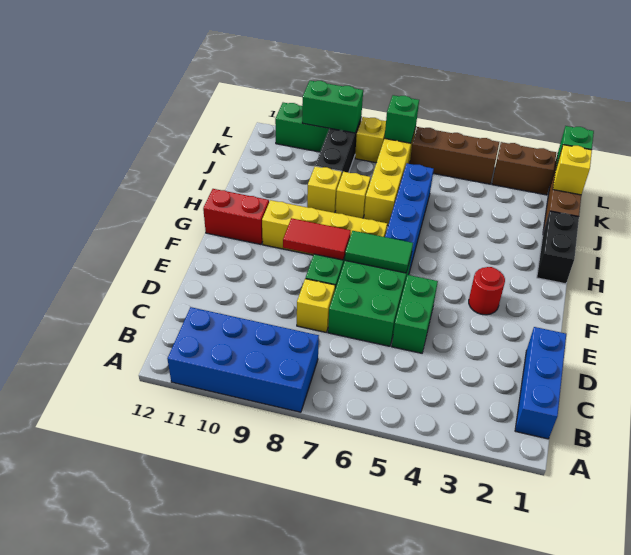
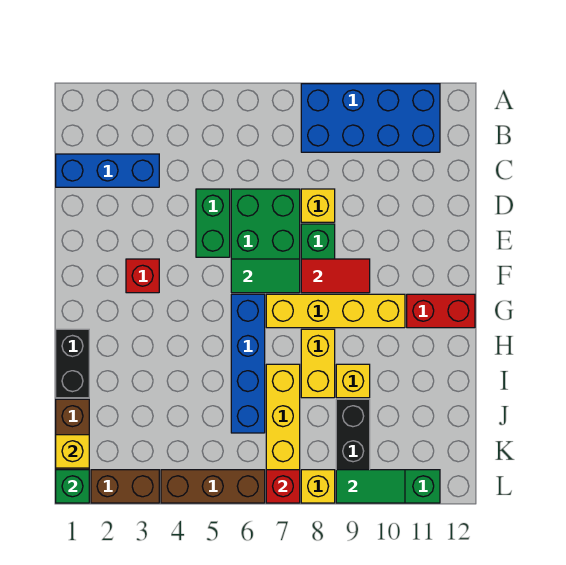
blue brick B1:D1 level 1 -> blue brick C1:C3 level 1
red round brick F3 level 1 -> red brick F3 level 1
yellow brick I8 level 1 -> yellow brick H8:I8 level 1
green brick L7 level 2 -> red brick L7 level 2
green brick L9:L10 level 2 -> green tile L9:L10 level 2

